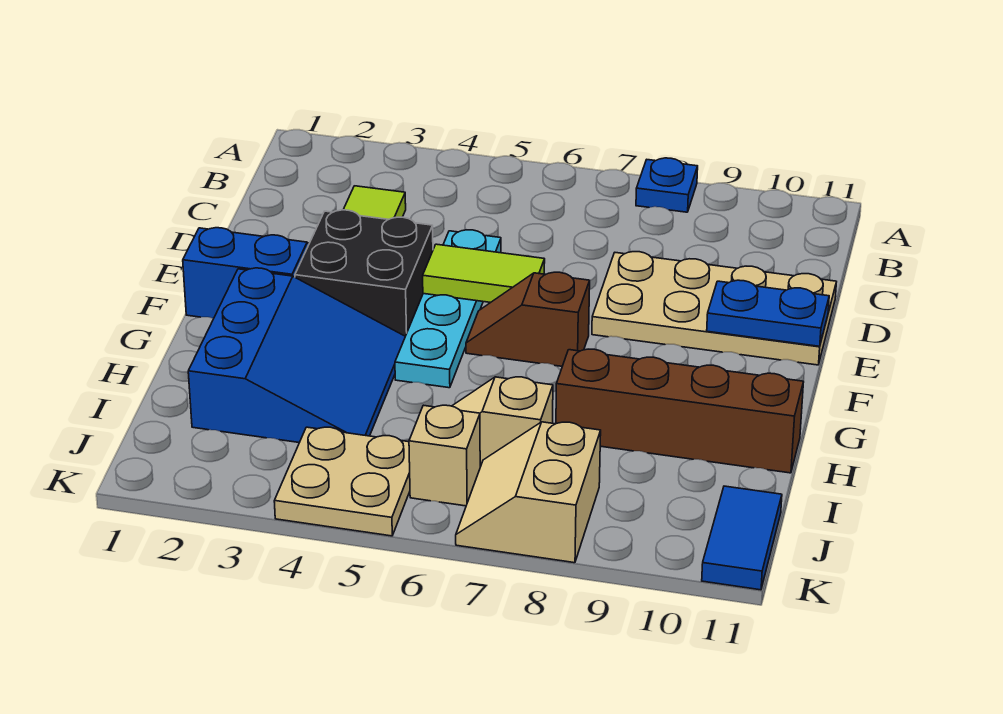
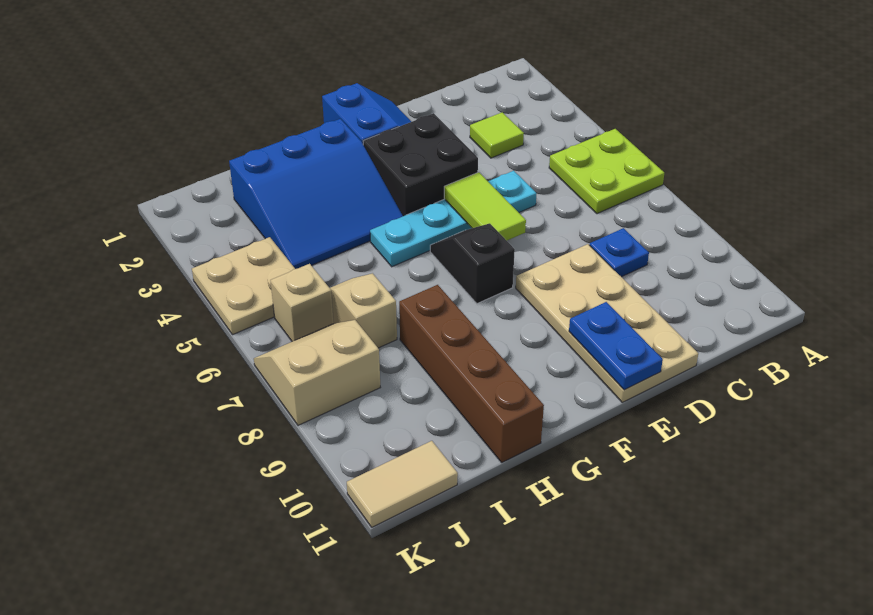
none -> lime plate A5:B6 level 1
blue plate A8 level 1 -> blue plate C8 level 1
brown slope F6:F7 level 1 top 7 -> black slope F6:F7 level 1 top 7
blue tile J11:K11 level 1 -> tan tile J11:K11 level 1

